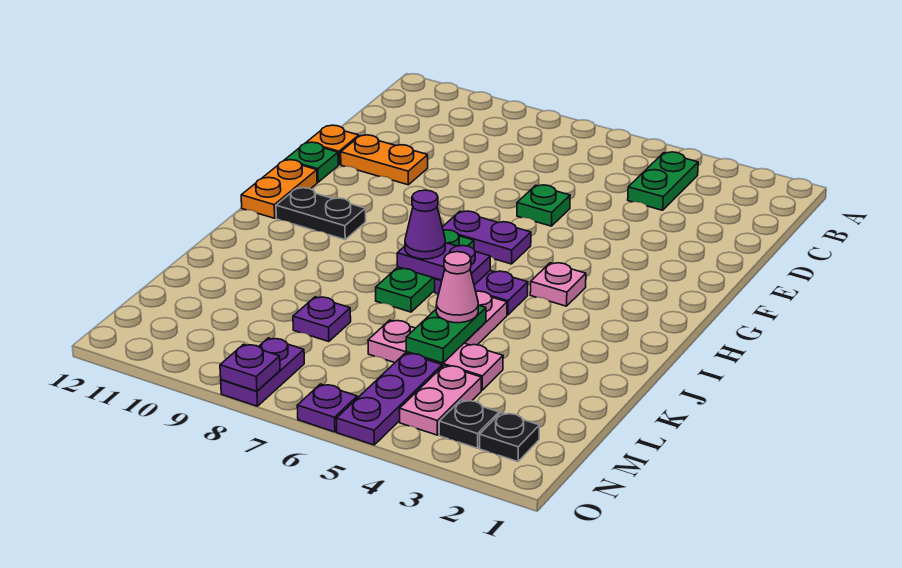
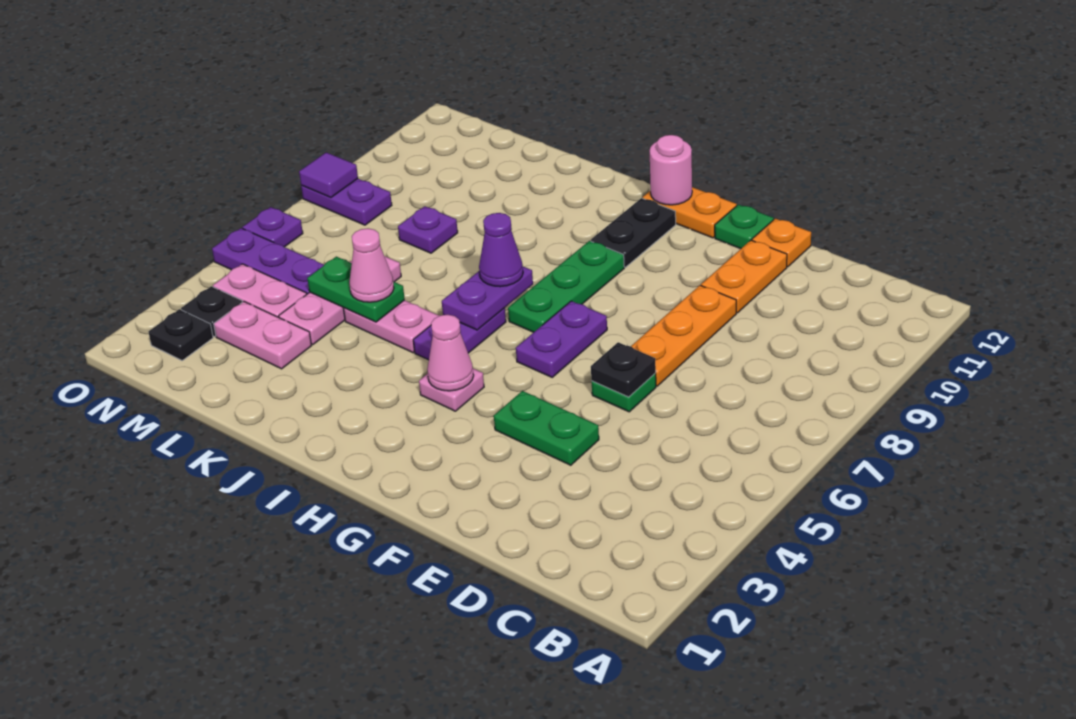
green plate B4:C4 level 1 -> green plate E4:F4 level 1
none -> black plate E6 level 2
none -> orange plate E7:E9 level 1
none -> pink cone H4 level 2
green plate H7:J7 level 1 -> green plate H7:H9 level 1
none -> pink round brick H12 level 2
none -> pink plate L3:M3 level 1
purple plate O8 level 2 -> purple tile O8 level 2

